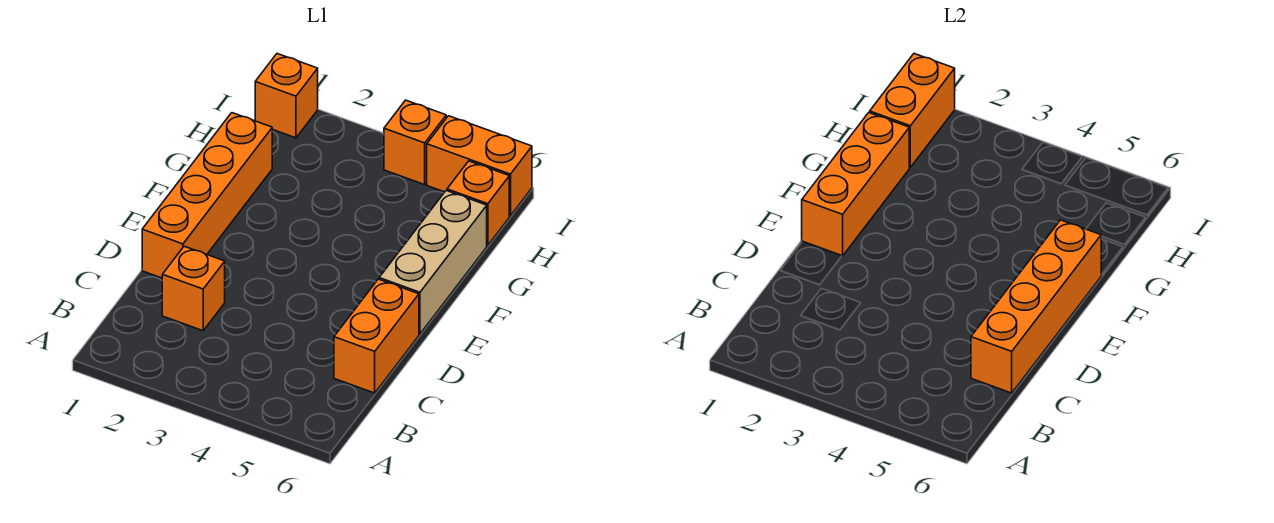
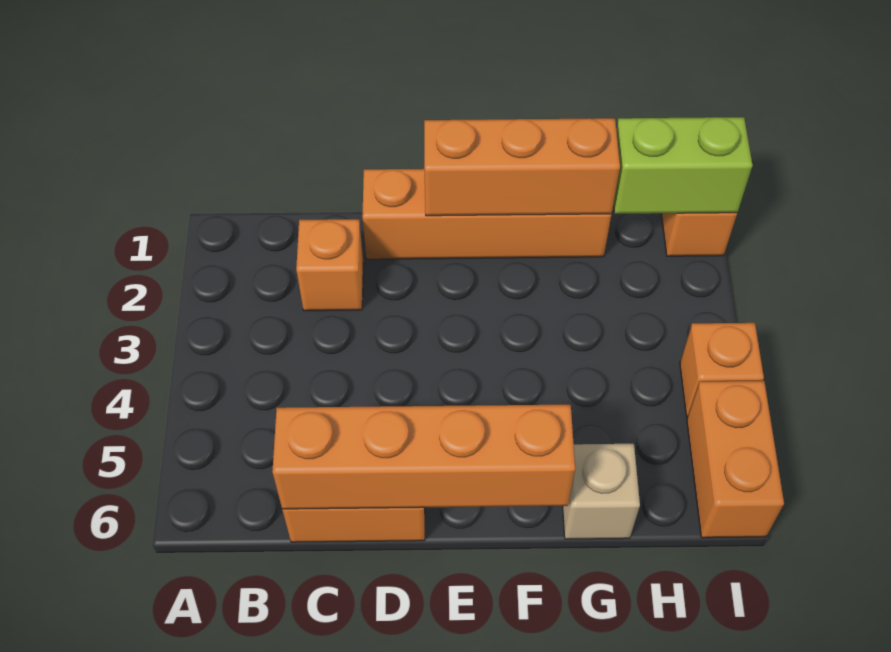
tan brick E6:G6 level 1 -> tan brick G6 level 1
orange brick H1:I1 level 2 -> lime brick H1:I1 level 2
orange brick H6 level 1 -> none

